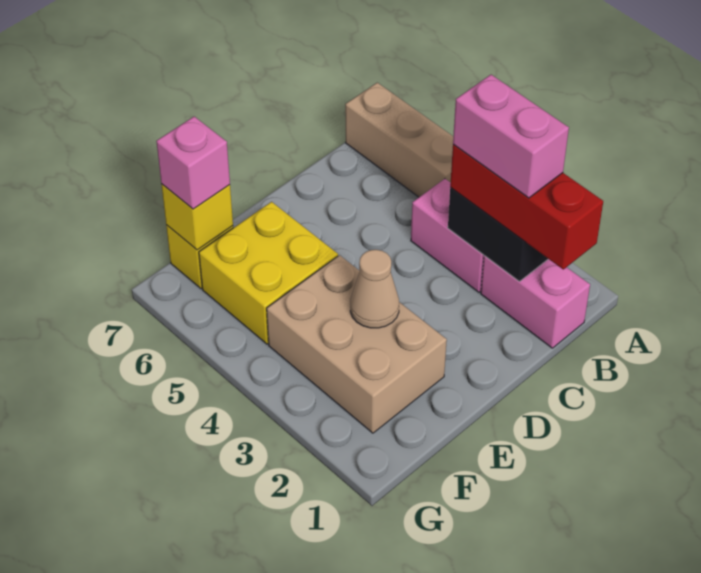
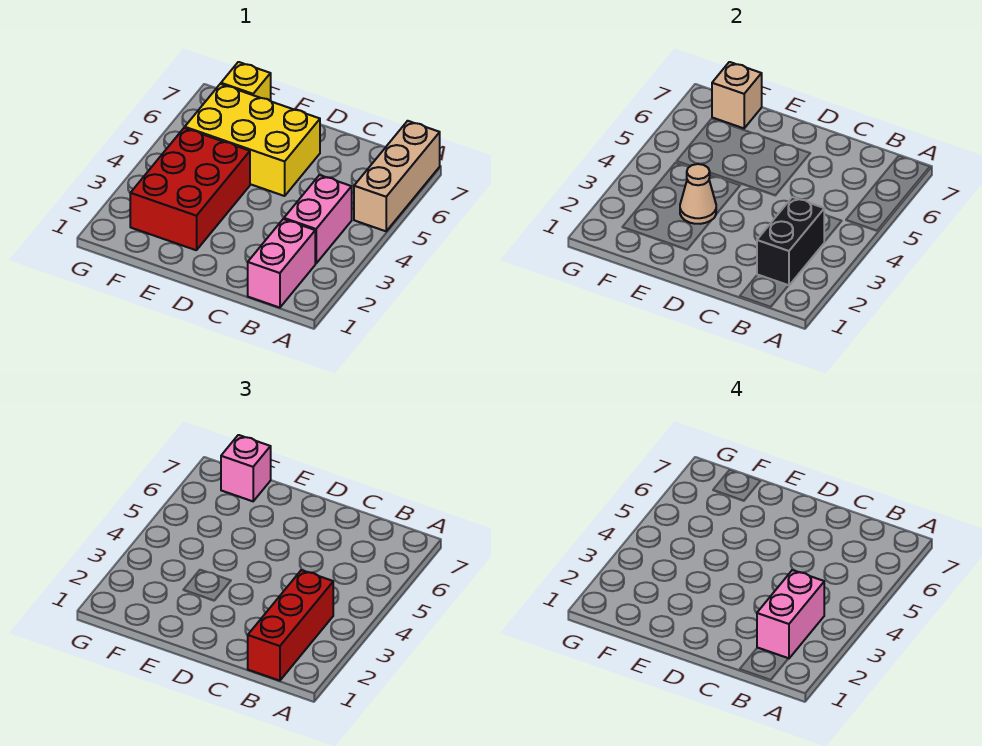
tan brick E2:F4 level 1 -> red brick E2:F4 level 1
yellow brick E5:F6 level 1 -> yellow brick D5:F6 level 1
yellow brick F7 level 2 -> tan brick F7 level 2

